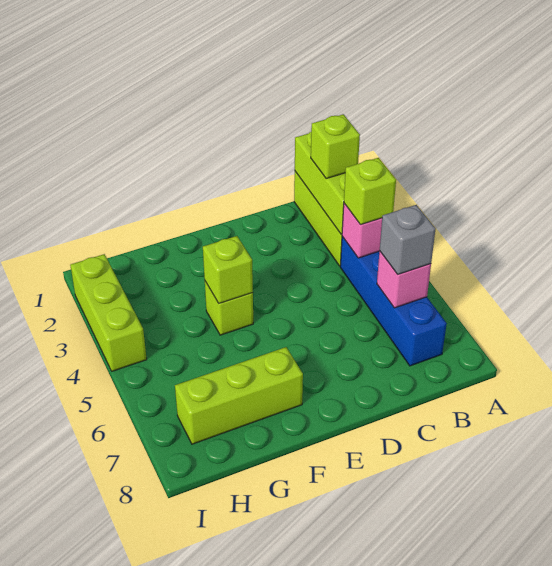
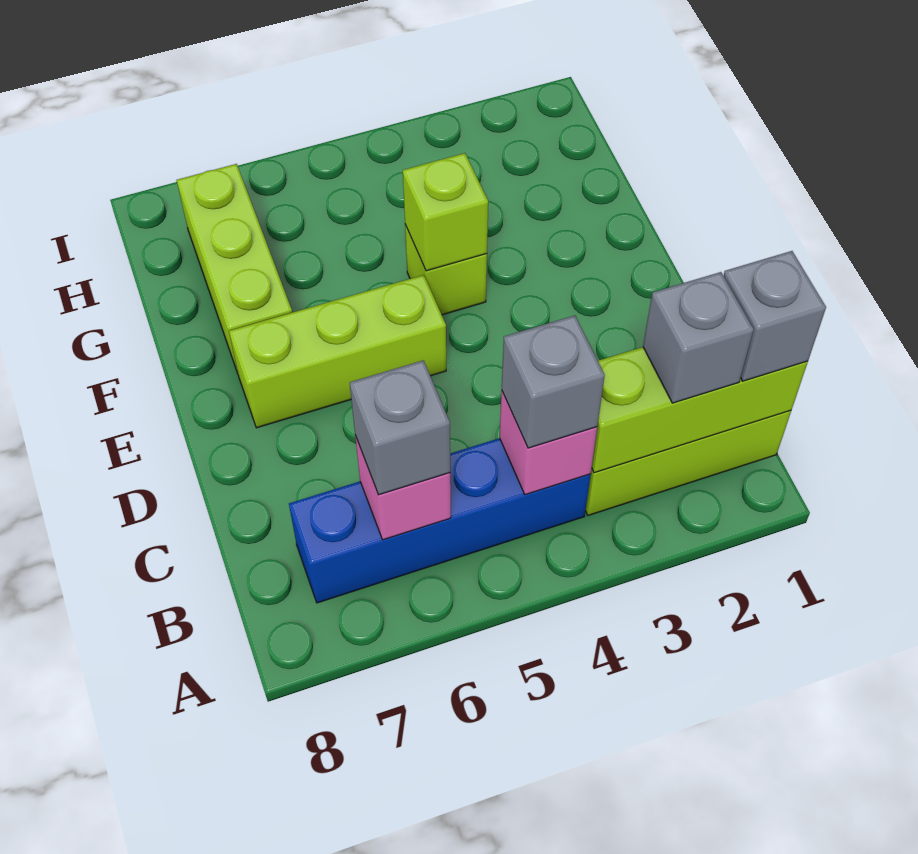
none -> grey brick B1 level 3
lime brick B2 level 3 -> grey brick B2 level 3
lime brick B4 level 3 -> grey brick B4 level 3
lime brick I2:I4 level 1 -> lime brick E5:E7 level 1

